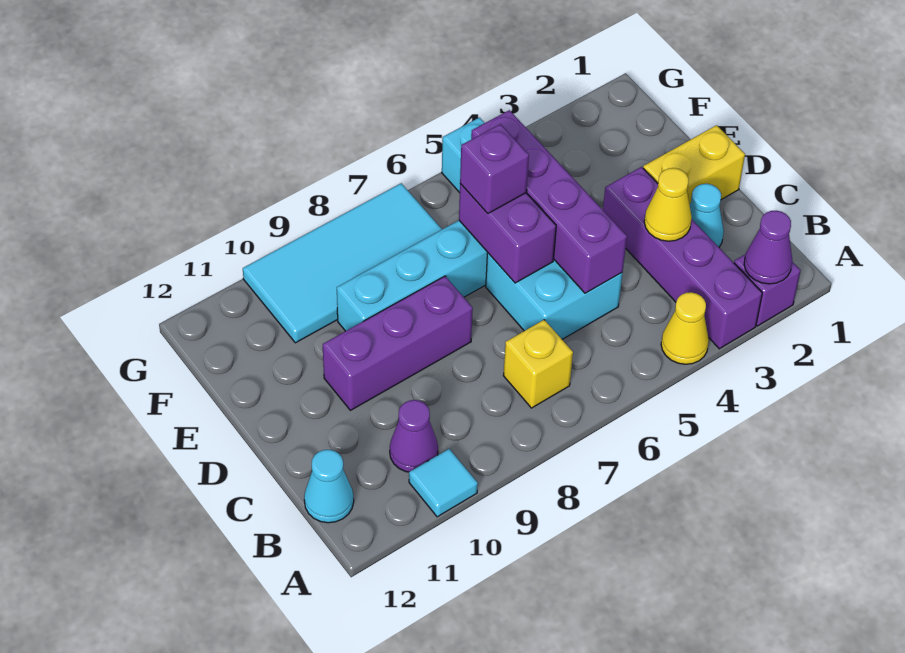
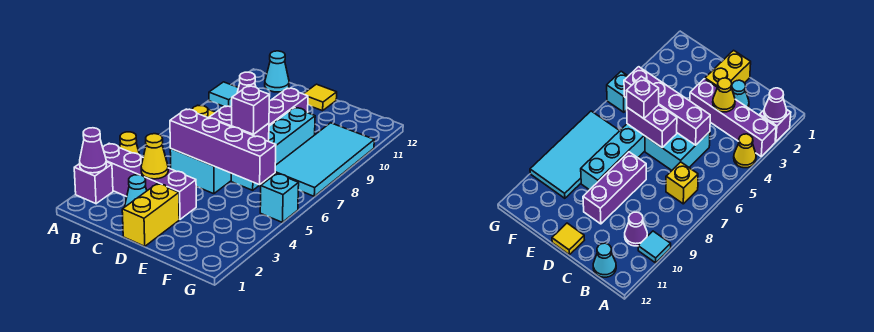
none -> yellow tile D12 level 1

